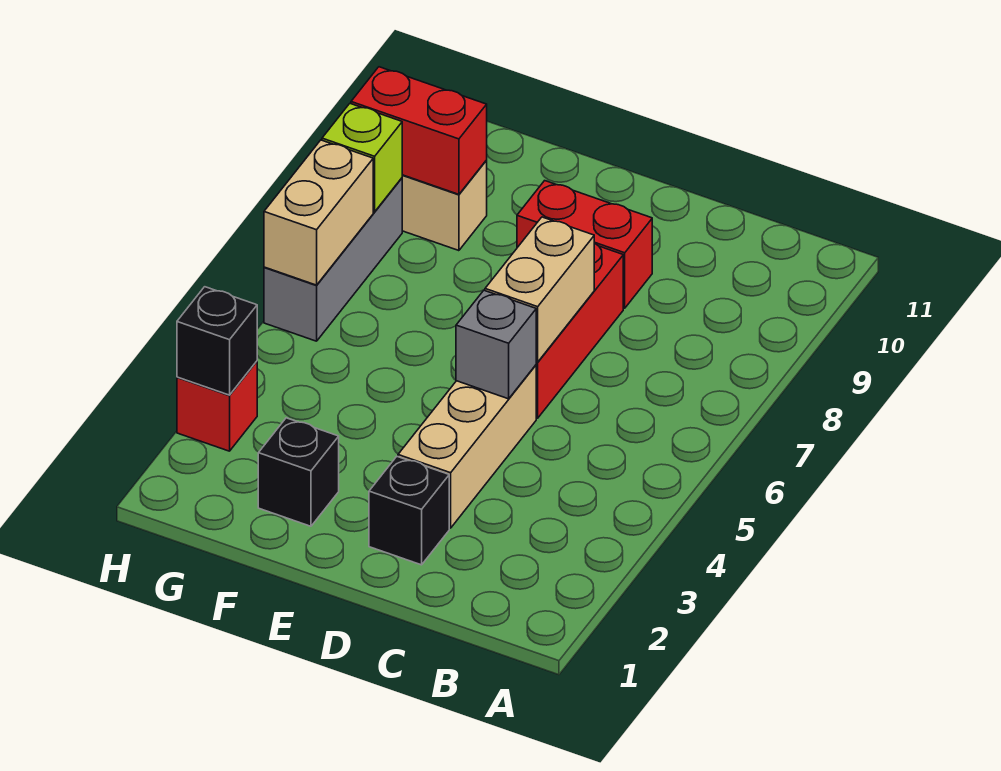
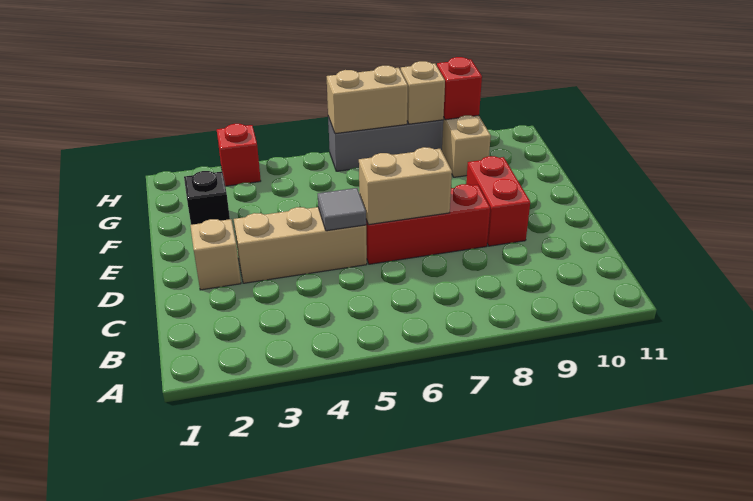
black brick D2 level 1 -> tan brick D2 level 1
grey brick D5 level 2 -> grey tile D5 level 2
red brick G9:H9 level 2 -> red brick H9 level 2
black brick H3 level 2 -> none
lime brick H8 level 2 -> tan brick H8 level 2

